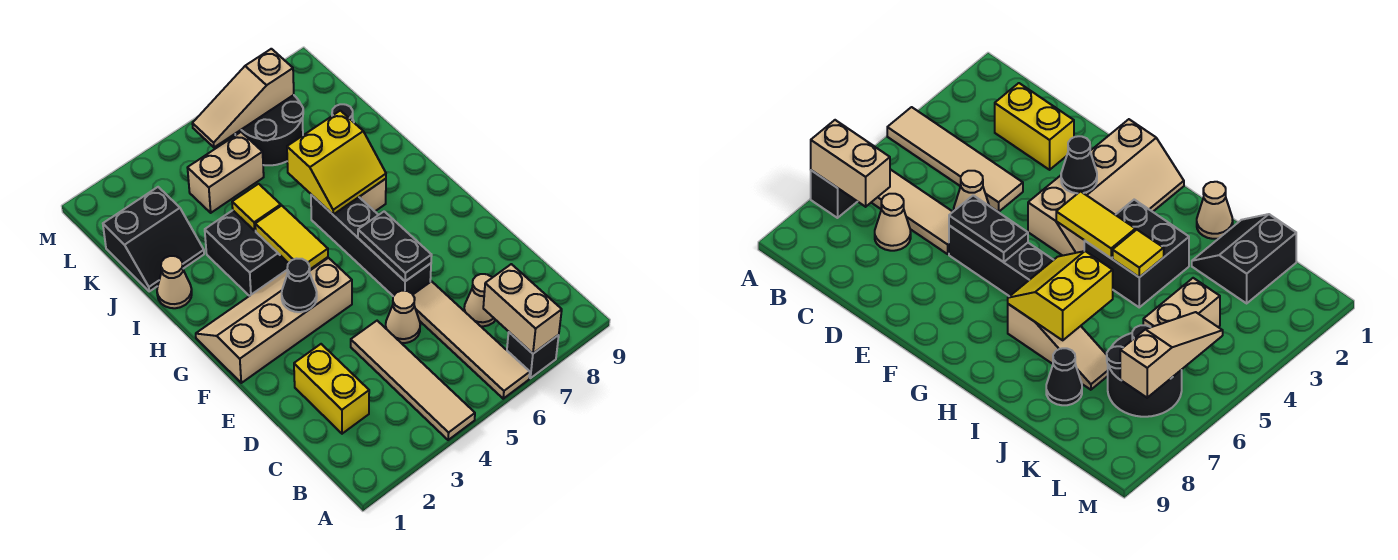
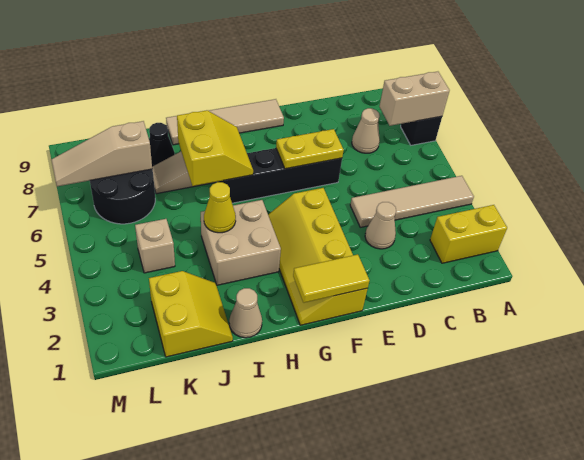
tan tile A6:D6 level 1 -> tan tile F9:I9 level 1
yellow brick C2:D2 level 1 -> yellow brick A2:B2 level 1
tan cone D5 level 1 -> tan cone D3 level 1
black plate E6:F6 level 2 -> yellow plate E6:F6 level 2
tan slope F1:G4 level 1 top F -> yellow slope F1:G4 level 1 top F
black cone F3 level 2 -> none
yellow tile G4:H4 level 2 -> yellow tile F1:G1 level 2
black brick H3:I4 level 1 -> tan brick H3:I4 level 1
yellow tile I4 level 2 -> yellow cone I4 level 2
black slope J1:K2 level 1 top K -> yellow slope J1:K2 level 1 top K
tan brick K4:K5 level 1 -> tan brick K4 level 1
tan slope L5:L7 level 2 top 7 -> tan slope K7:M7 level 2 top K

